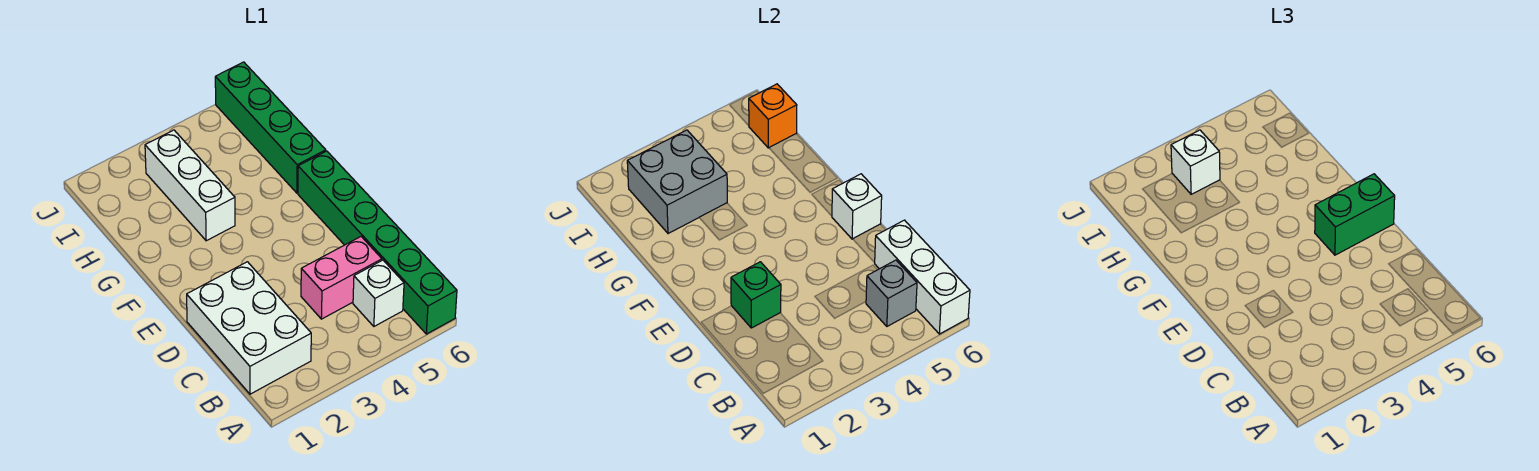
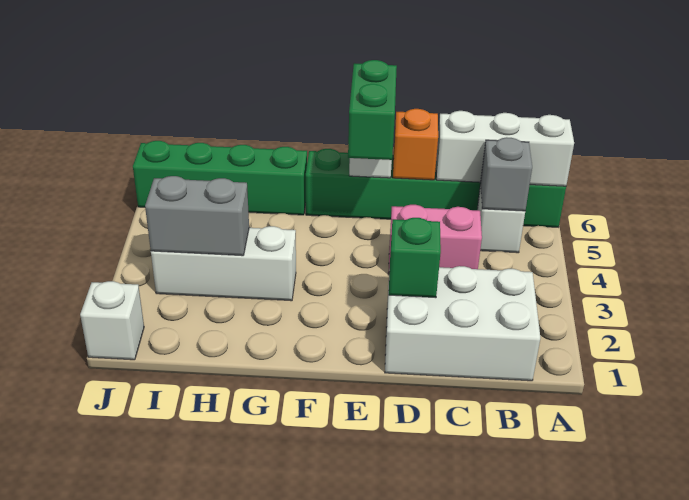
pink brick C4:C5 level 1 -> pink brick C4:D4 level 1
grey brick H2:I3 level 2 -> grey brick H3:I3 level 2
white brick I3 level 3 -> white brick J1 level 1
orange brick I6 level 2 -> orange brick D6 level 2

